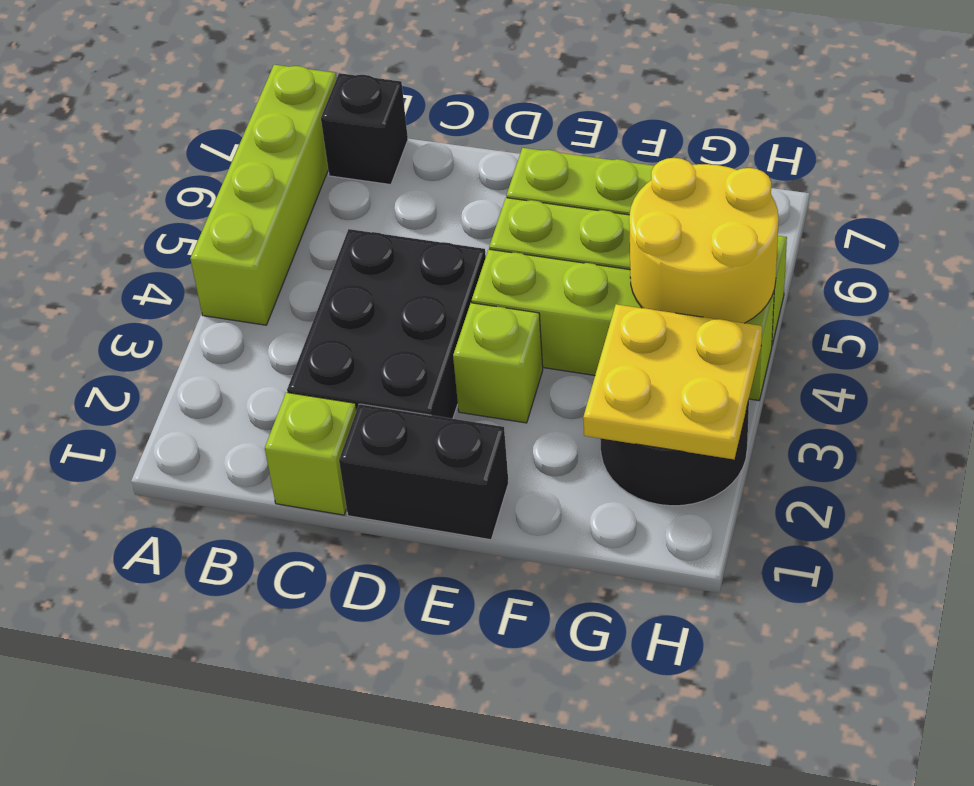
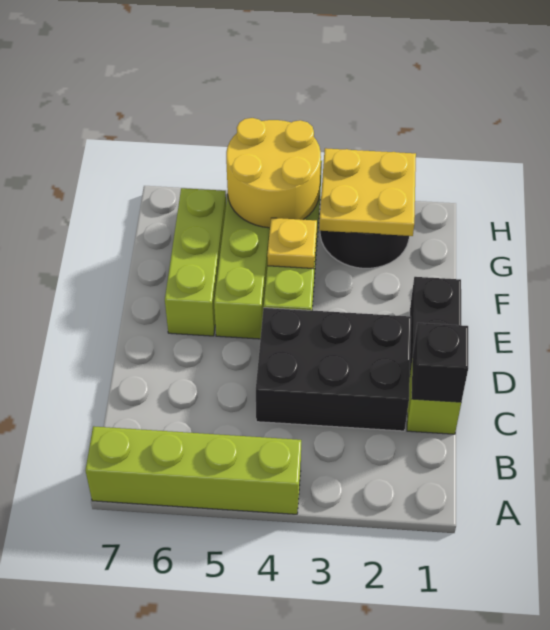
black brick B7 level 1 -> black brick C1 level 2
lime brick E3 level 1 -> none
none -> yellow plate F4 level 2

